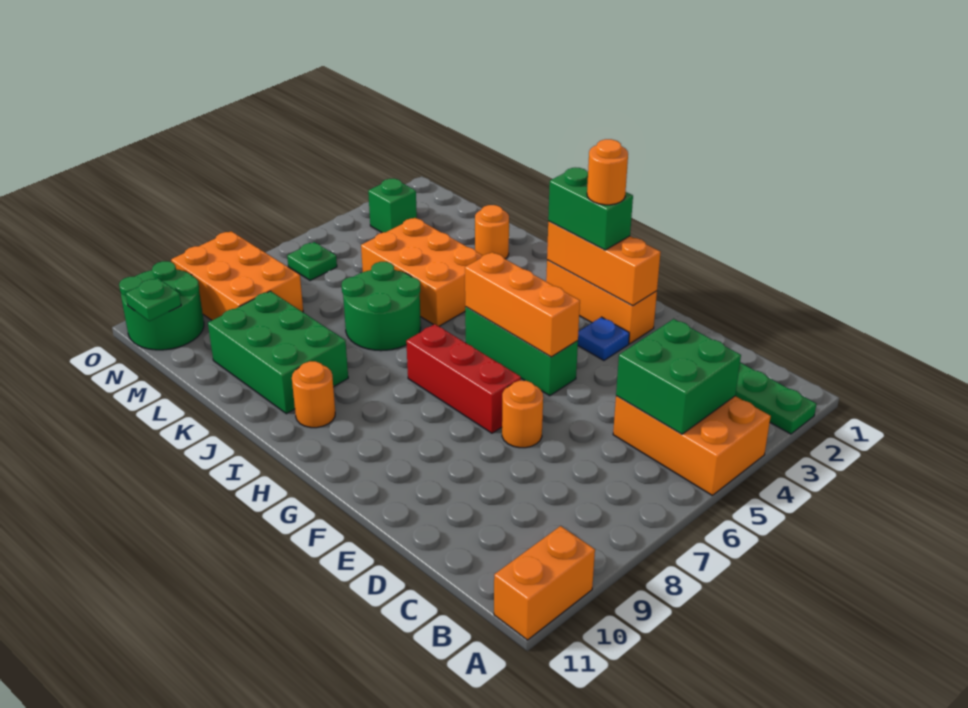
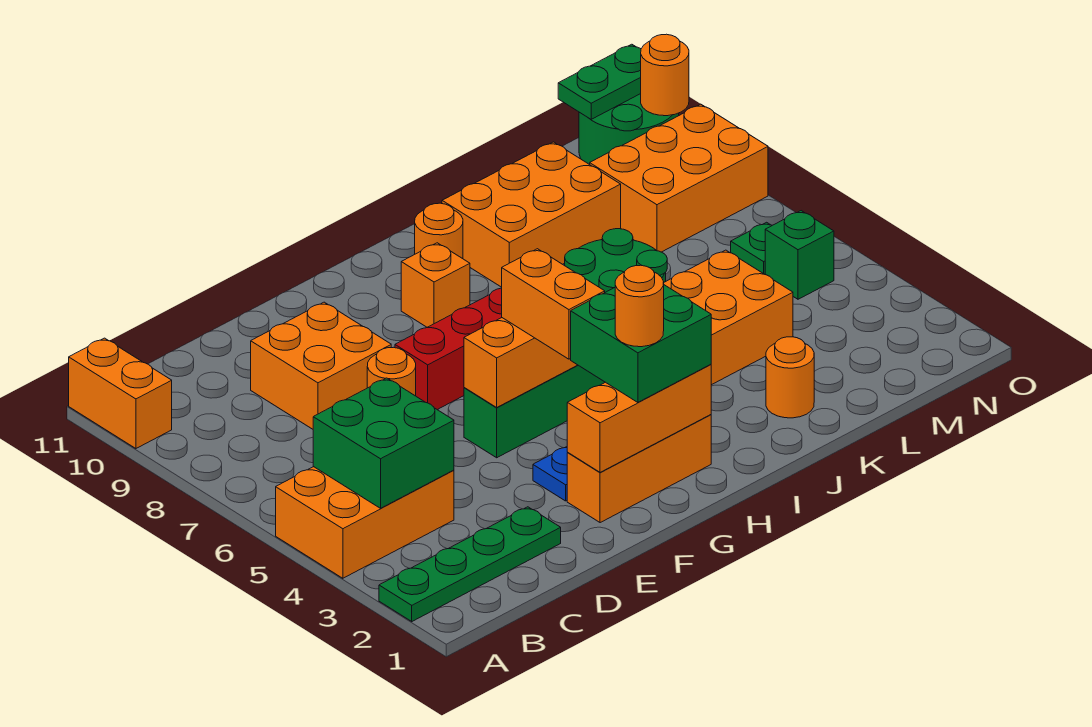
none -> orange brick D8:E9 level 1
green brick G2:H2 level 3 -> green brick G2:H3 level 3
none -> orange brick G4:G5 level 3
none -> orange brick H9 level 1
green brick J9:L10 level 1 -> orange brick J9:L10 level 1
green brick N3 level 1 -> green brick N5 level 1
green plate N11 level 2 -> green plate N11:O11 level 2
none -> orange round brick O10 level 2

